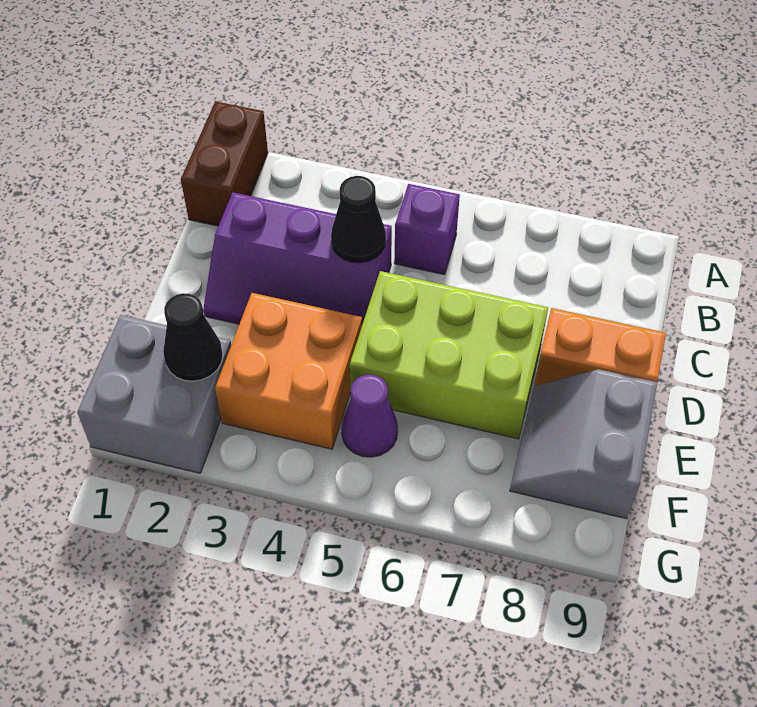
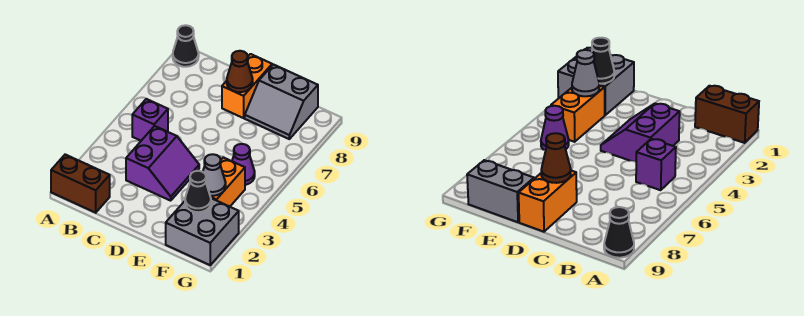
purple slope C2:D4 level 1 top C -> purple slope C3:D4 level 1 top C
black cone C4 level 2 -> black cone A9 level 1
lime brick D5:E7 level 1 -> none
none -> brown cone D8 level 2
orange brick E3:F4 level 1 -> orange brick F3:F4 level 1
none -> grey cone F3 level 2

